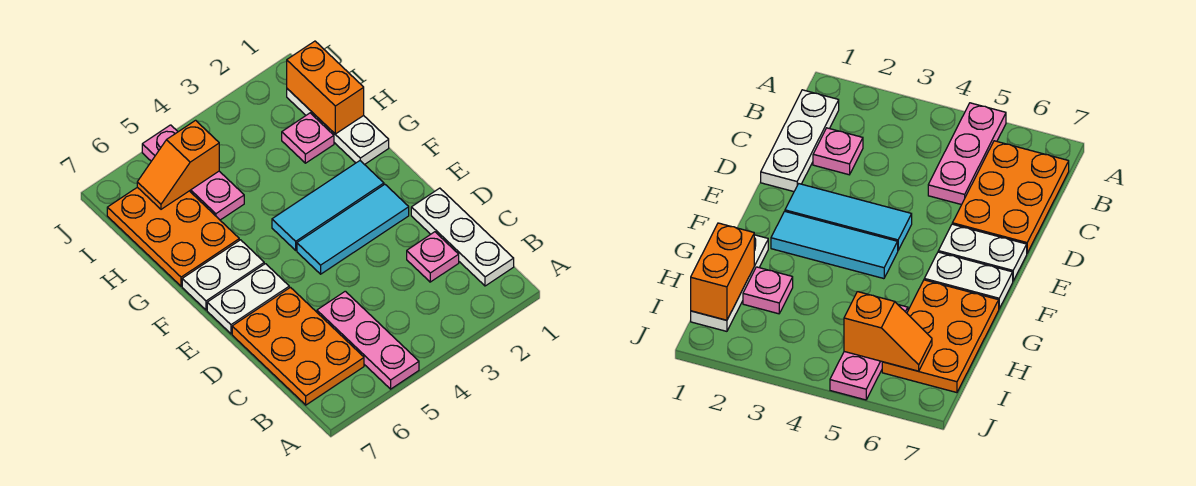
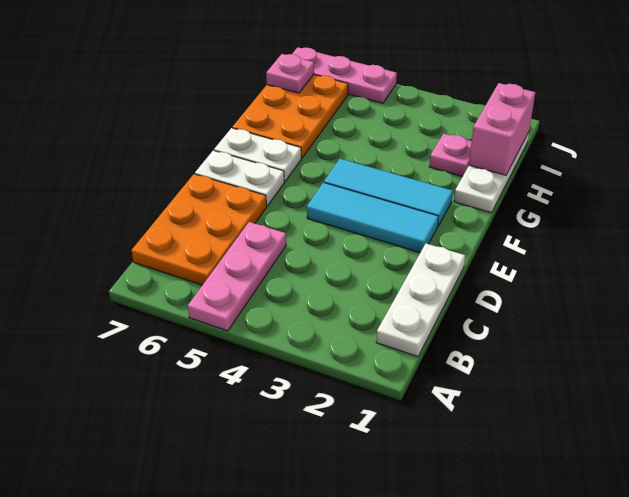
pink plate C2 level 1 -> pink plate I7 level 2
orange brick H1:I1 level 2 -> pink brick H1:I1 level 2
pink plate H5:J5 level 1 -> pink plate J5:J7 level 1
orange slope I5:I6 level 2 top 5 -> none

